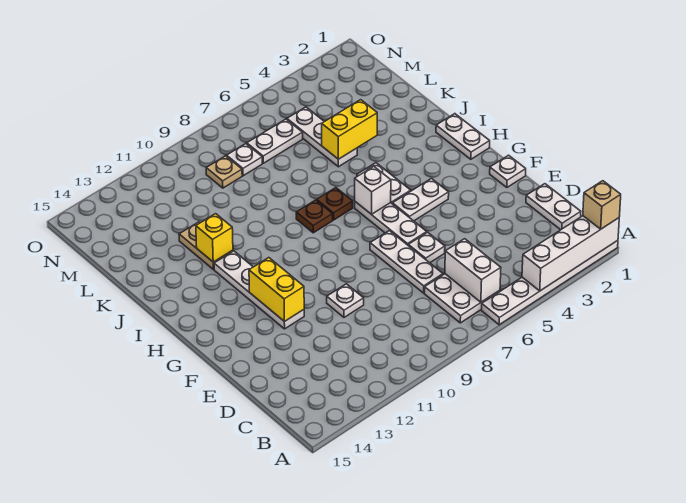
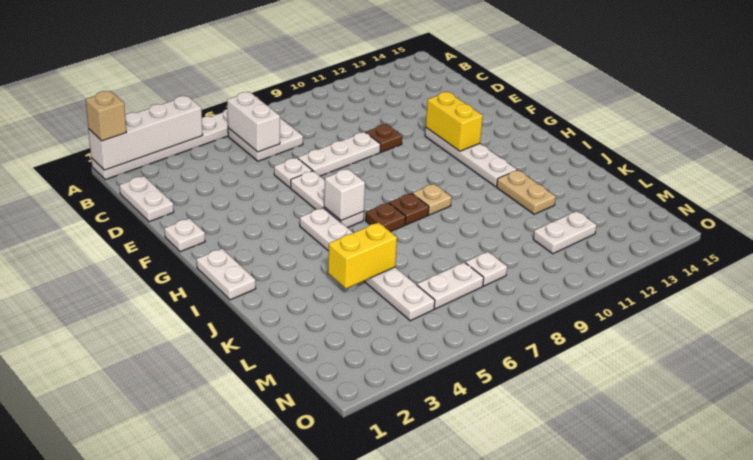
white plate D7:F7 level 1 -> white plate E7:E9 level 1
white plate E10 level 1 -> brown plate E10 level 1
white plate G4:G5 level 1 -> white plate M11:M12 level 1
yellow brick J12 level 2 -> none
tan plate M9 level 1 -> tan plate I9 level 1

